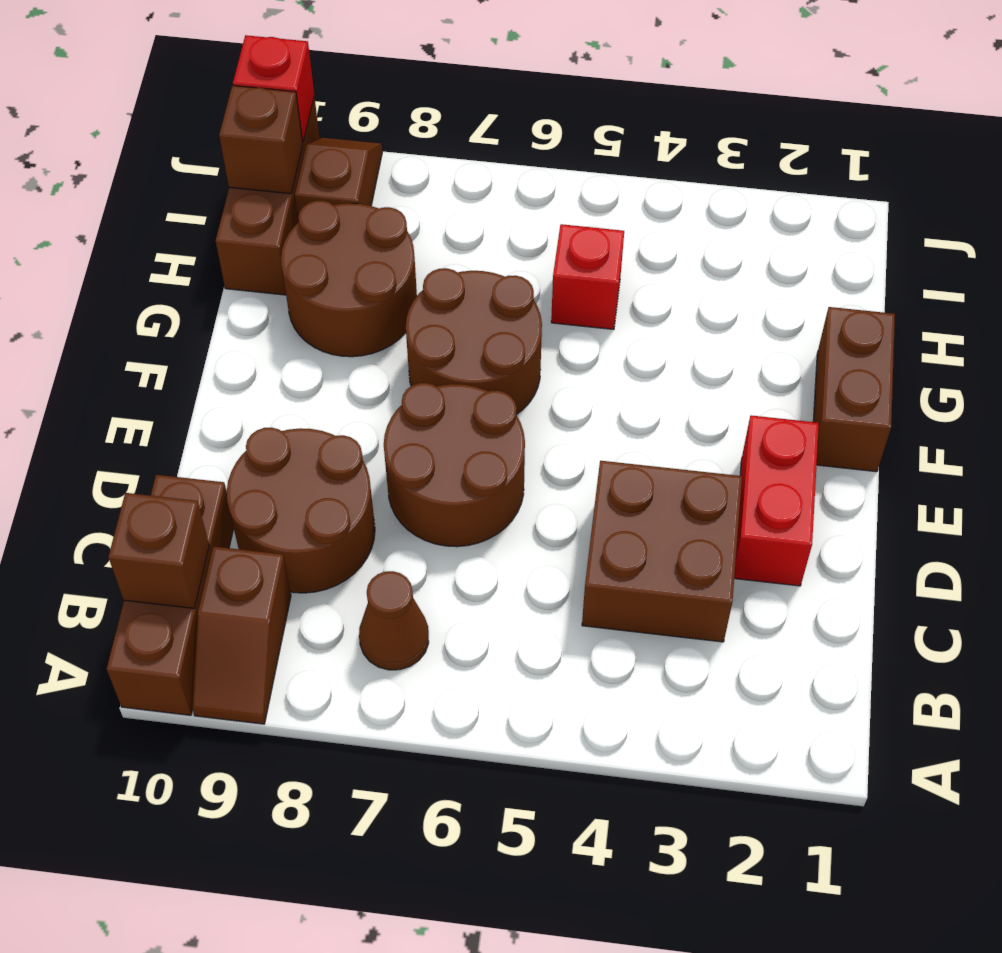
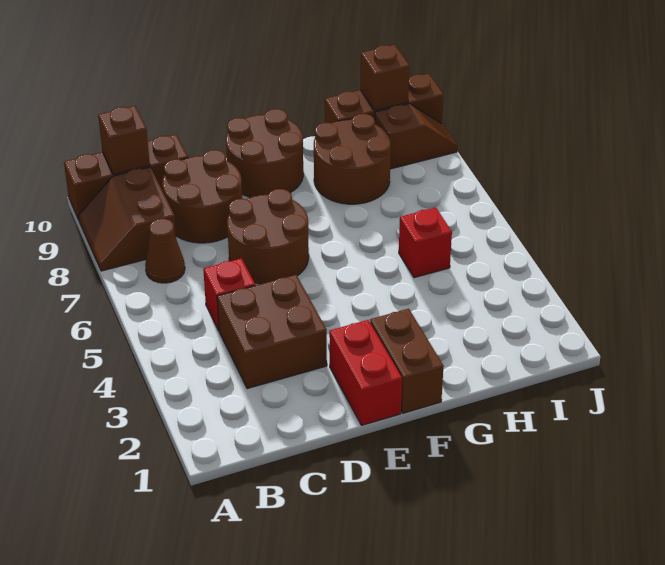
brown slope A9:B9 level 1 top B -> brown slope A8:B9 level 1 top B
red brick D2:E2 level 1 -> red brick E1:E2 level 1
brown brick F1:G1 level 1 -> brown brick F1:F2 level 1
brown round brick F6:G7 level 1 -> brown round brick E9:F10 level 1
red brick J10 level 2 -> red brick C5 level 1

